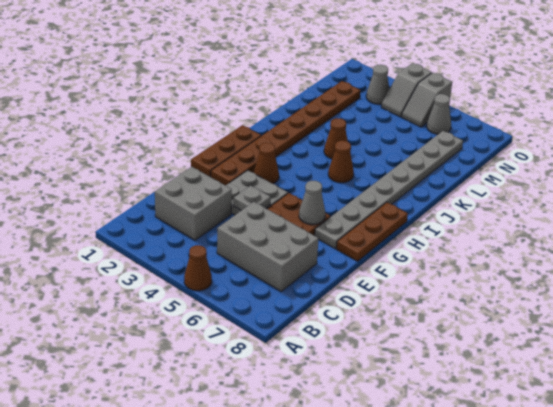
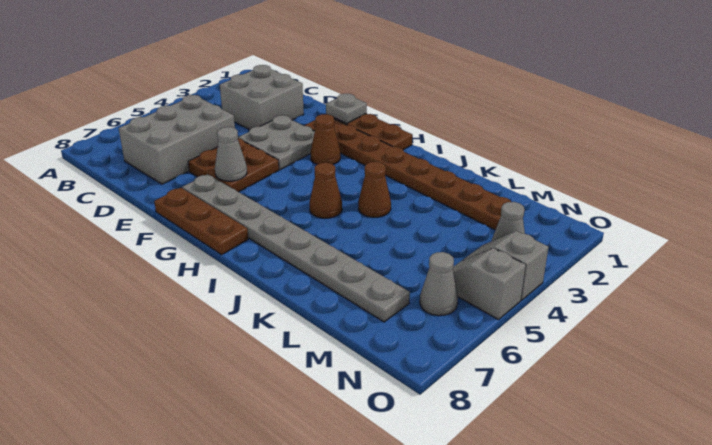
brown cone A5 level 1 -> none
grey plate E4 level 2 -> grey plate F1 level 2

